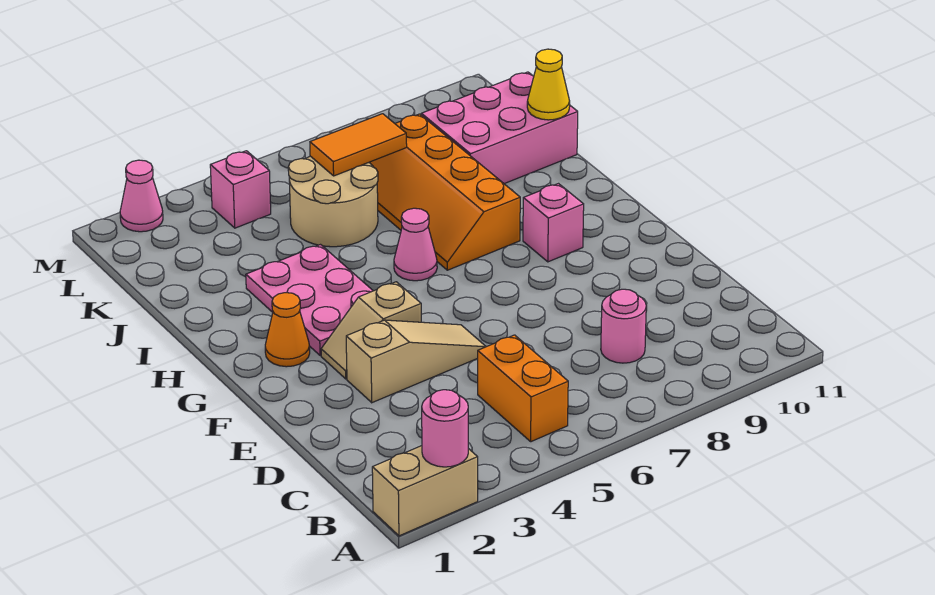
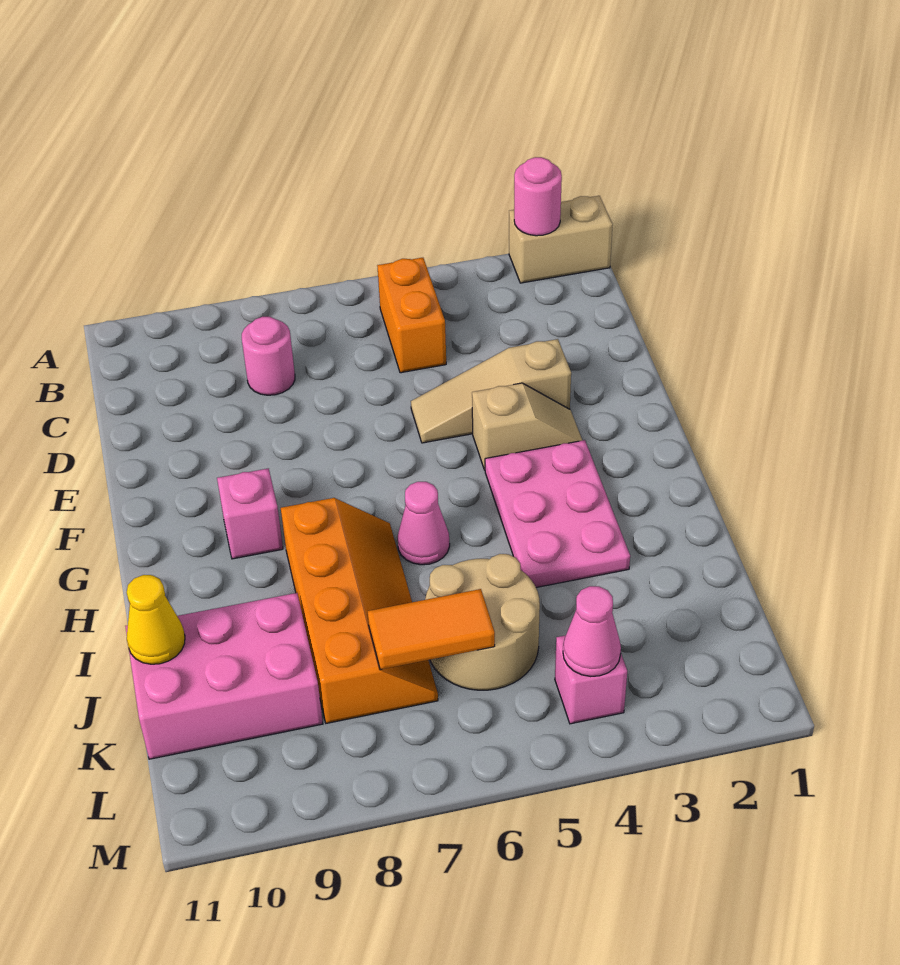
orange cone G2 level 1 -> none
pink cone M2 level 1 -> pink cone L4 level 2

